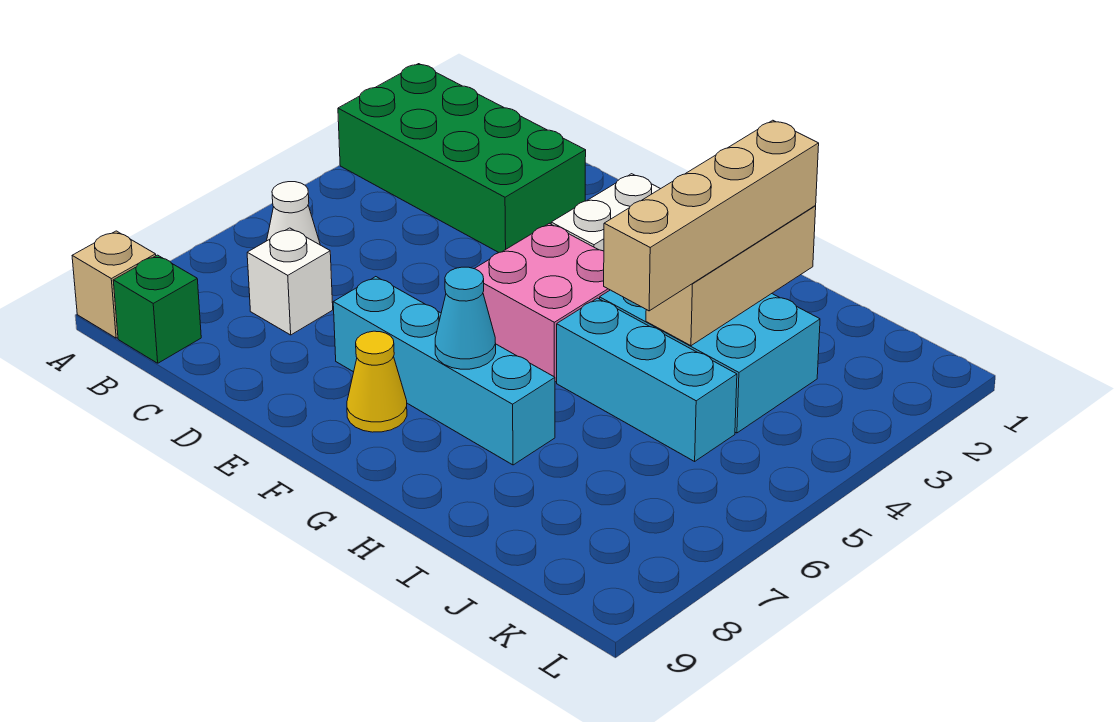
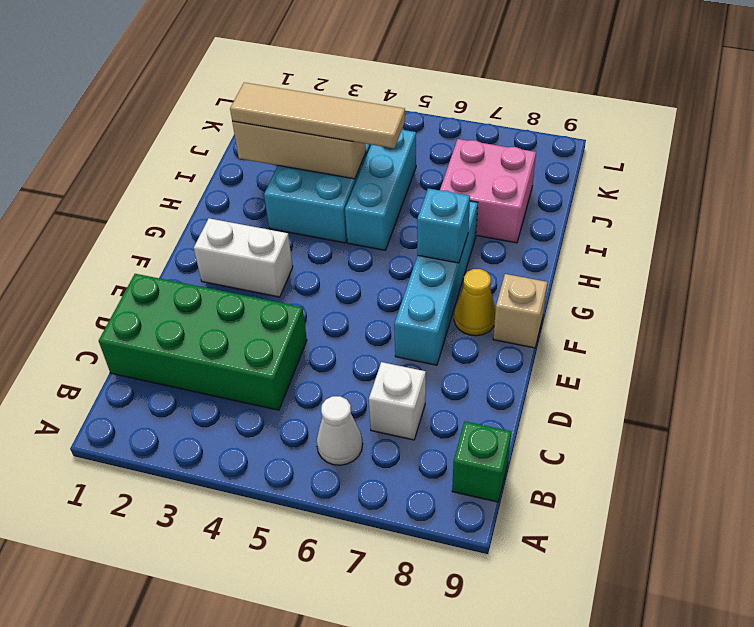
green brick A2:D3 level 1 -> green brick C1:D4 level 1
tan brick A9 level 1 -> tan brick F9 level 1
pink brick F4:G5 level 1 -> pink brick I7:J8 level 1
cyan cone G7 level 2 -> cyan brick G7 level 2
tan brick I2:I5 level 3 -> tan tile I2:I5 level 3

